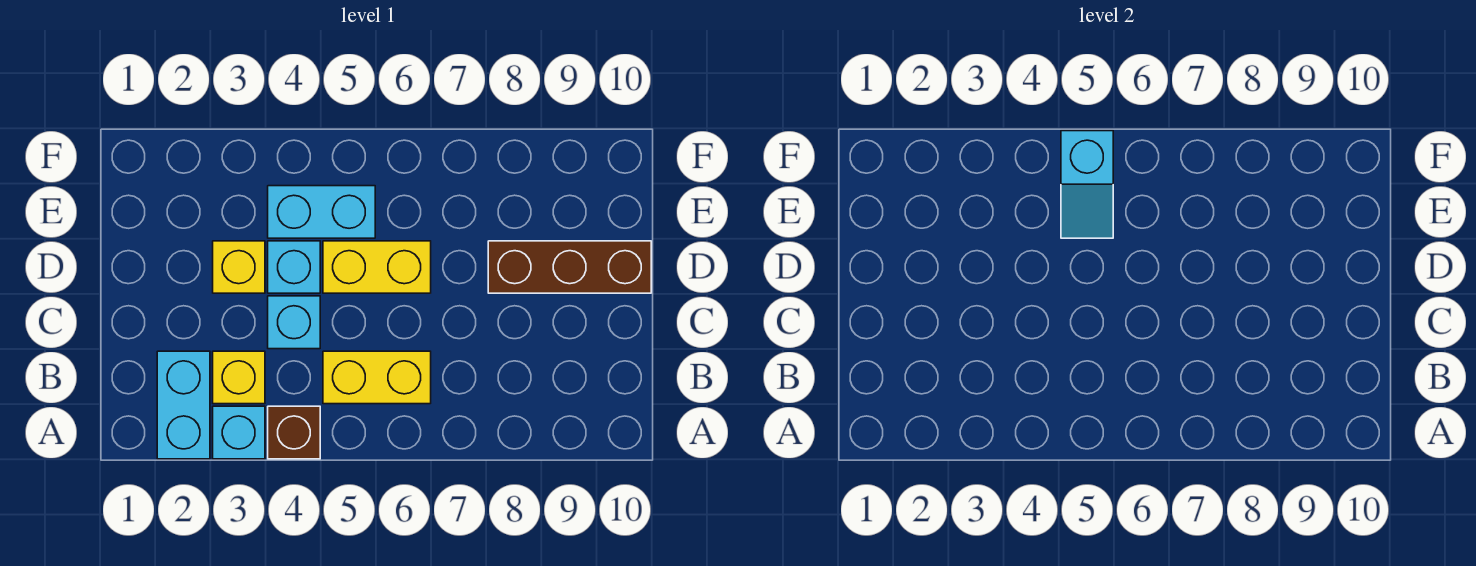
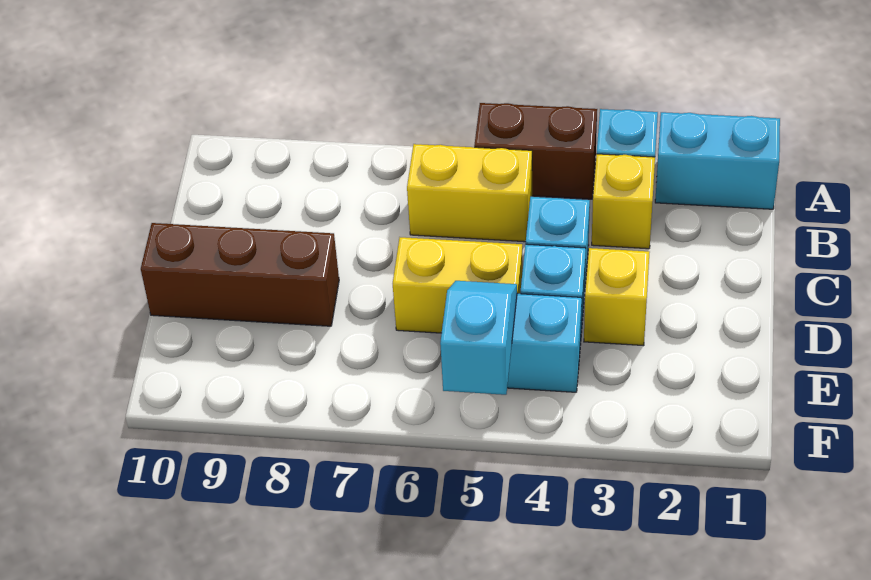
cyan brick A2:B2 level 1 -> cyan brick A1:A2 level 1
brown brick A4 level 1 -> brown brick A4:A5 level 1

